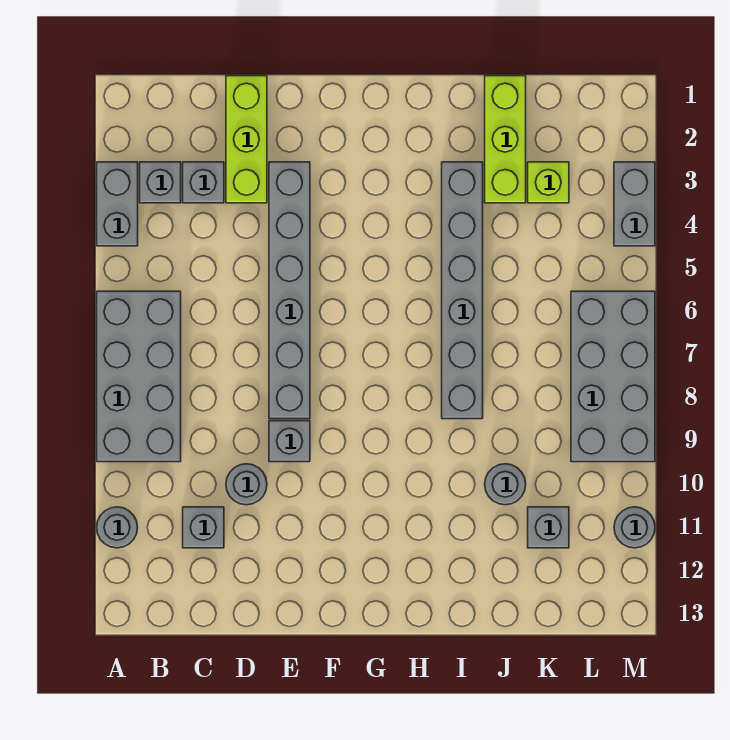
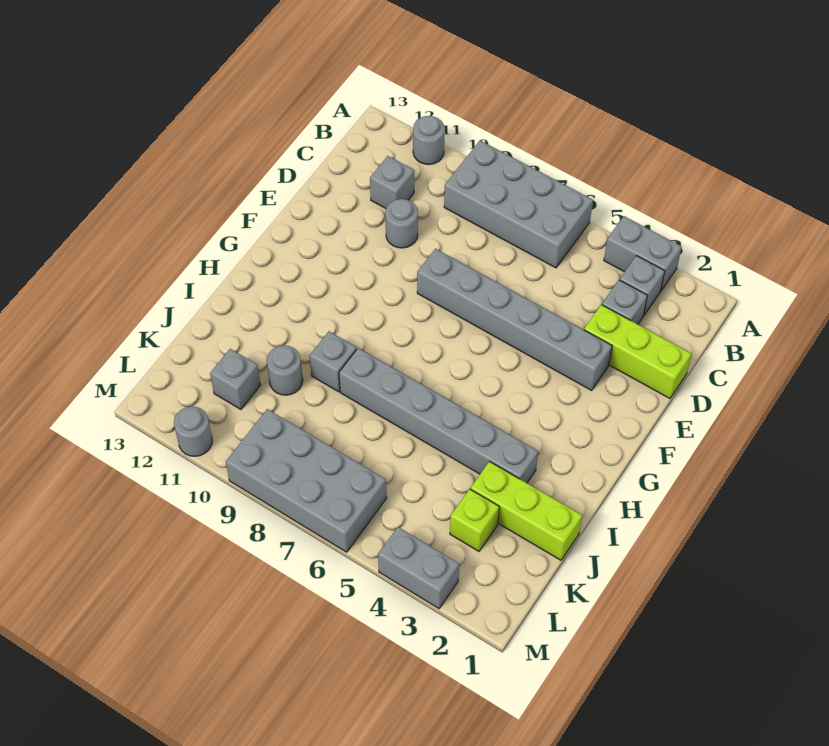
grey brick E9 level 1 -> grey brick I9 level 1

